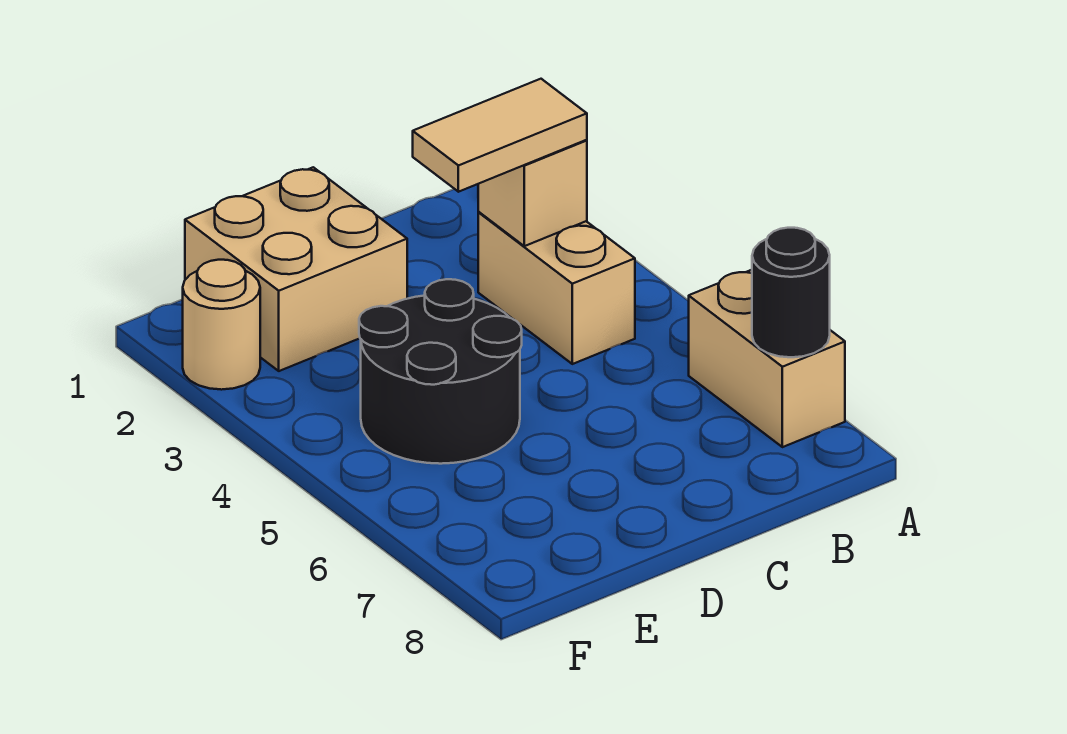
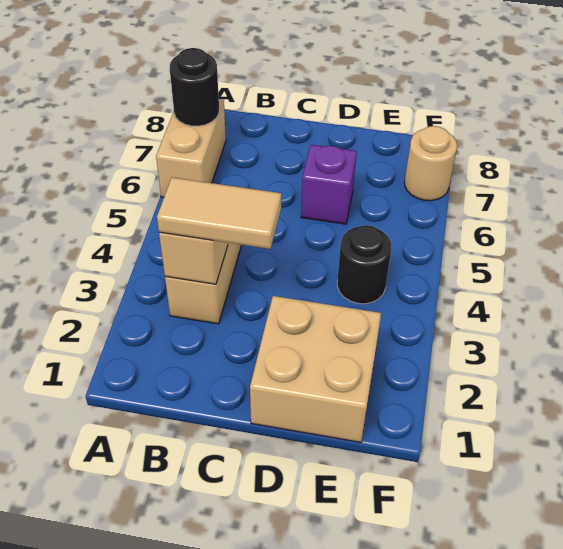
black round brick D4:E5 level 1 -> black round brick E4 level 1
none -> purple brick D6 level 1
tan round brick F2 level 1 -> tan round brick F7 level 1

